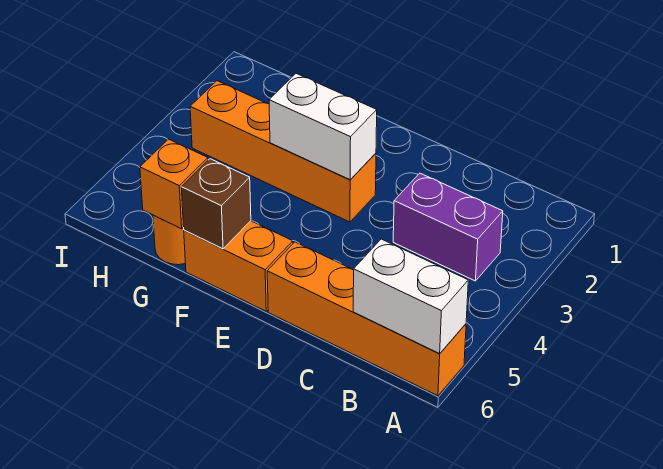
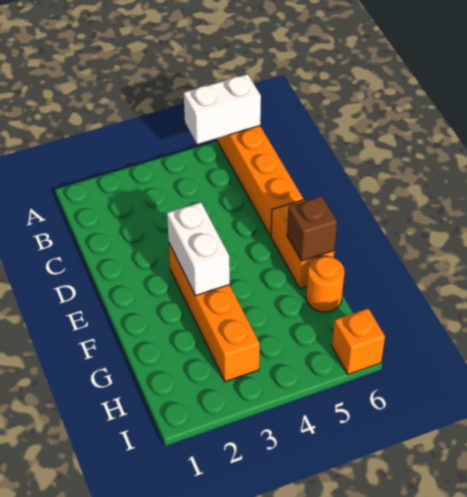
white brick A6:B6 level 2 -> white brick A5:A6 level 2
purple brick B3:C3 level 1 -> none
orange brick G6 level 2 -> orange brick I6 level 1

